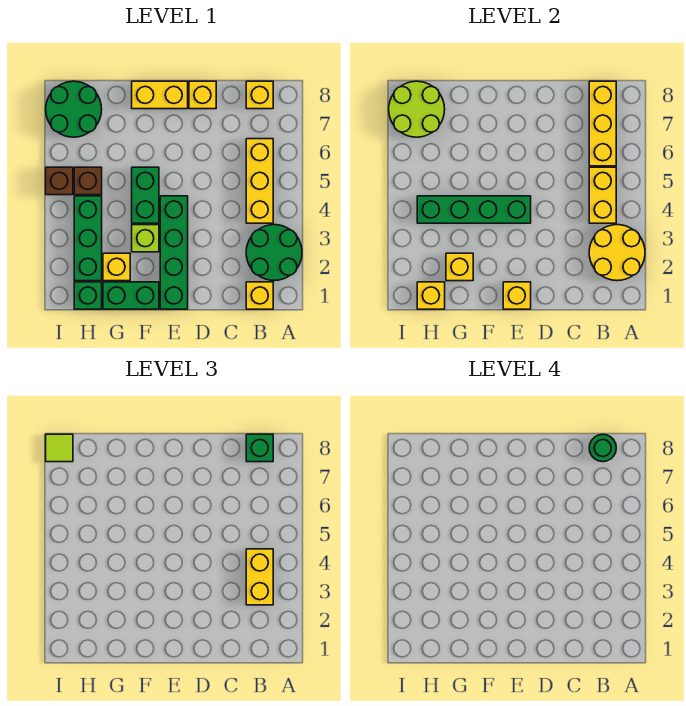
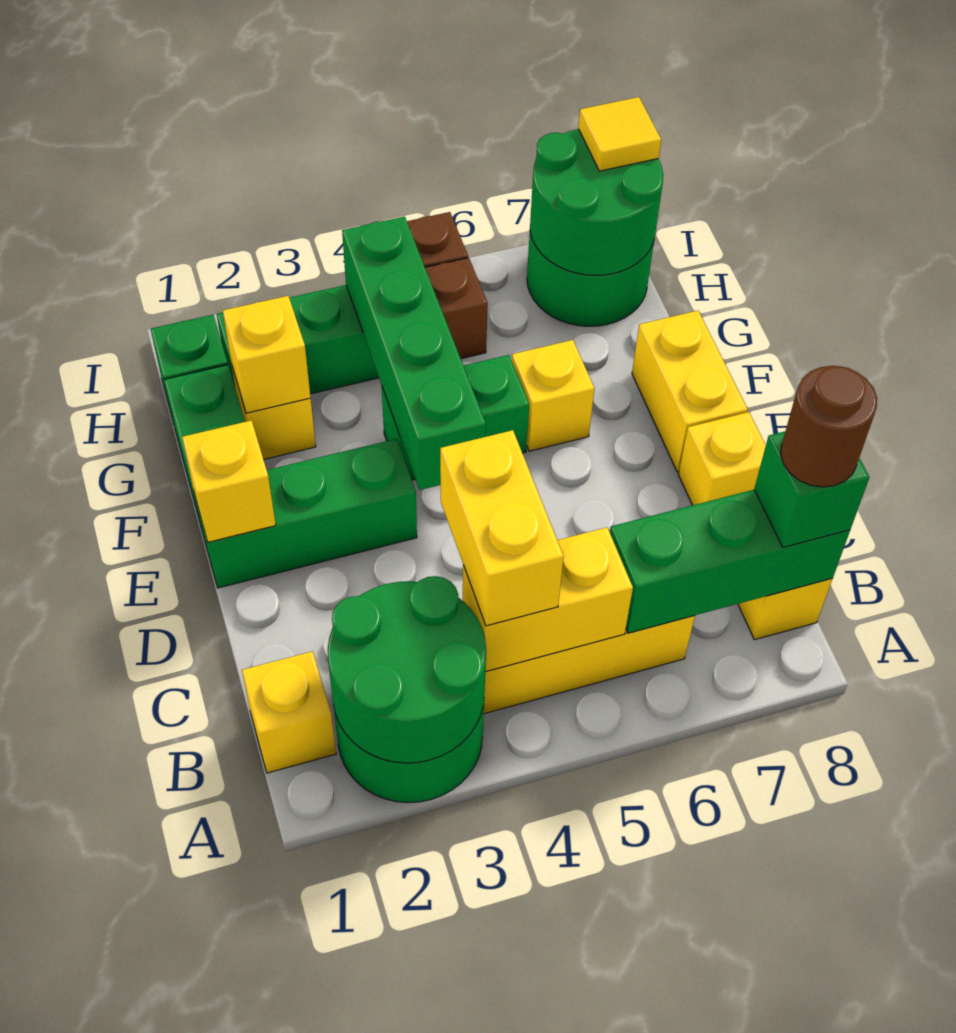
yellow round brick A2:B3 level 2 -> green round brick A2:B3 level 2
yellow brick B3:B4 level 3 -> yellow brick B4:C4 level 3
yellow brick B6:B8 level 2 -> green brick B6:B8 level 2
green round brick B8 level 4 -> brown round brick B8 level 4
green brick E1:E4 level 1 -> green brick E1:E3 level 1
lime brick F3 level 1 -> none
yellow brick H1 level 2 -> yellow brick F6 level 1
lime round brick H7:I8 level 2 -> green round brick H7:I8 level 2
lime tile I8 level 3 -> yellow tile I8 level 3

